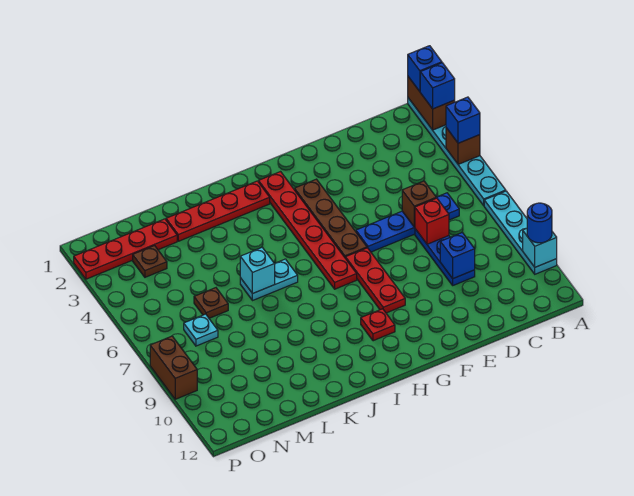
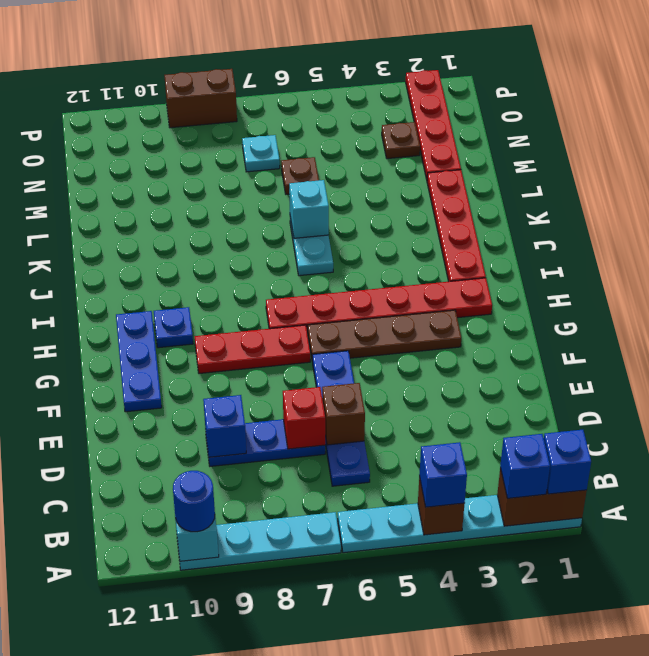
none -> blue plate F11:H11 level 1
red plate H10 level 1 -> blue plate H10 level 1

